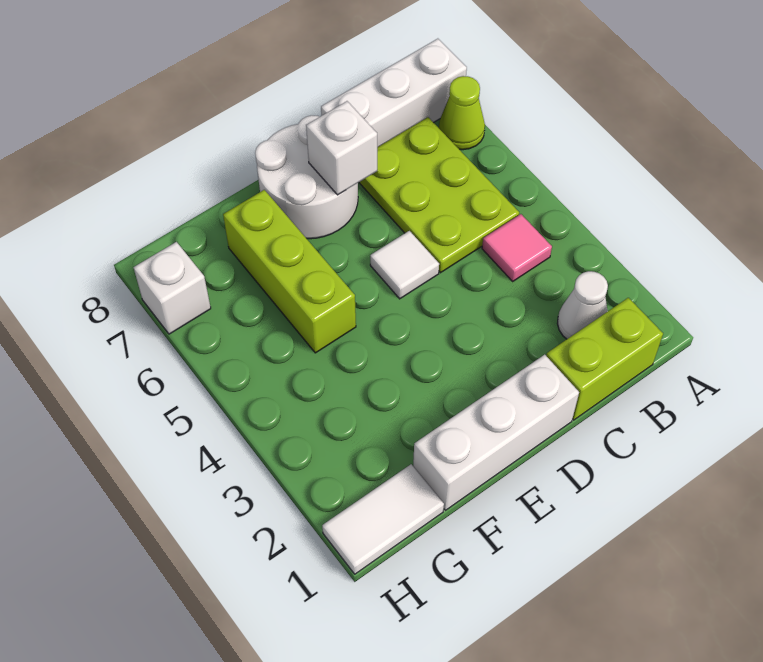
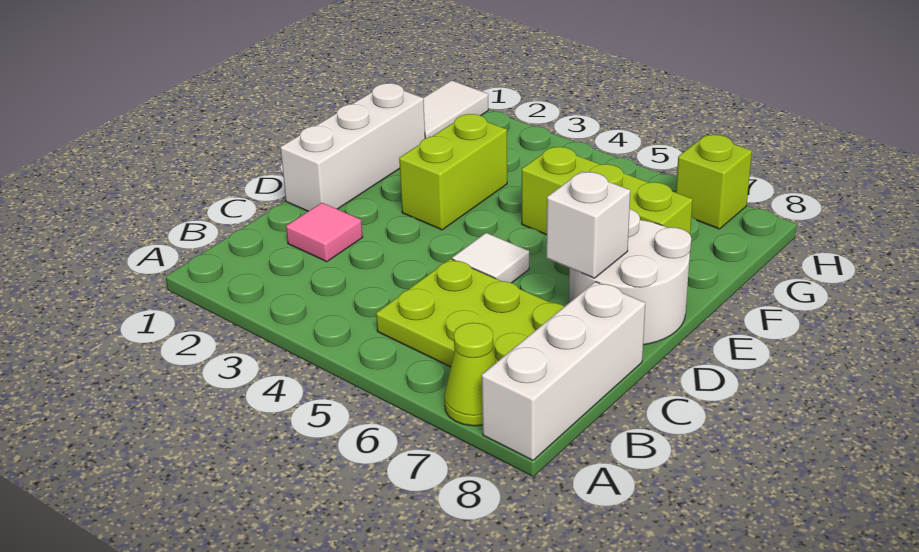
lime brick B1:C1 level 1 -> lime brick E3:F3 level 1
white cone B2 level 1 -> none
pink tile B4 level 1 -> pink tile C2 level 1
white brick H7 level 1 -> lime brick H7 level 1

